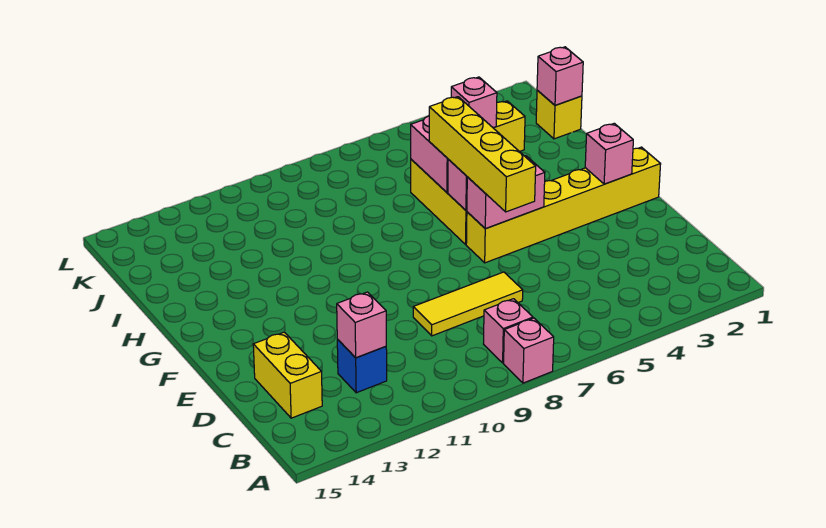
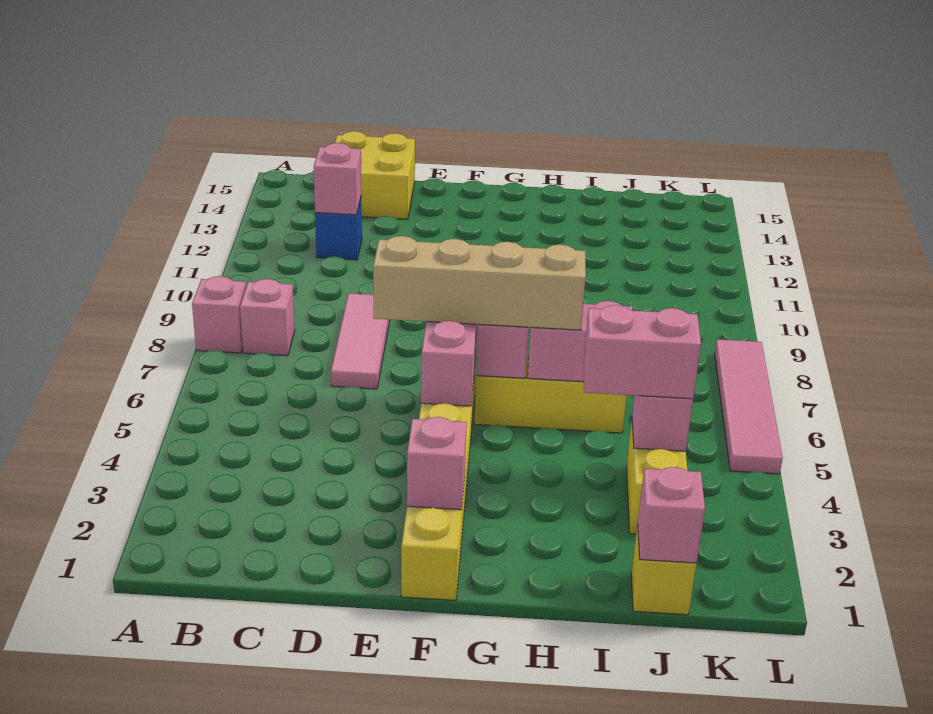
yellow brick C14:D14 level 1 -> yellow brick C14:D15 level 1
yellow tile D7:D9 level 1 -> pink tile D7:D9 level 1
yellow brick E6:H6 level 3 -> tan brick E6:H6 level 3
none -> pink brick I4:J4 level 3
none -> pink tile L5:L8 level 1

